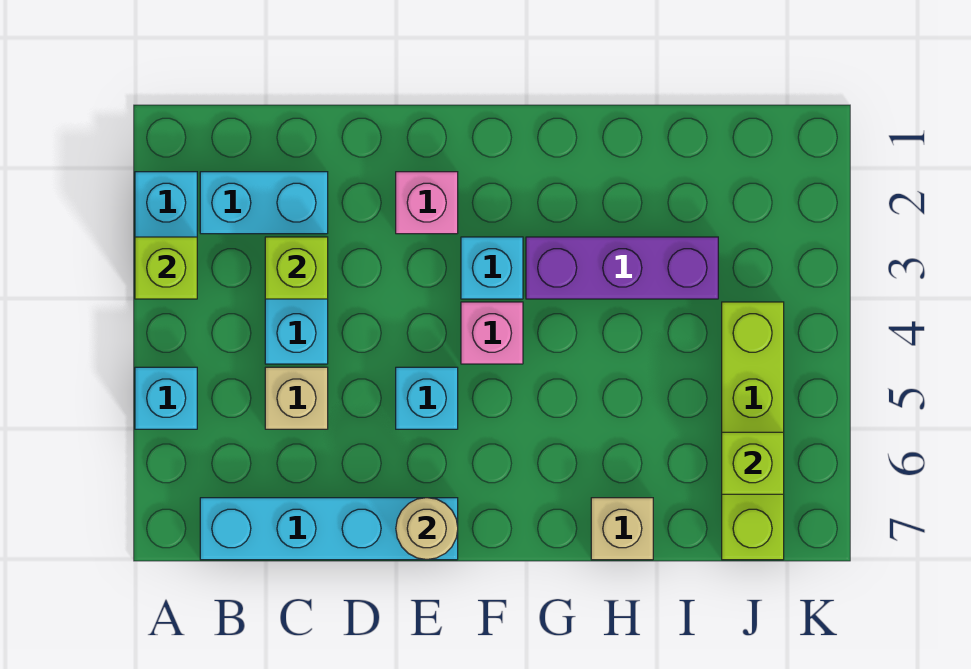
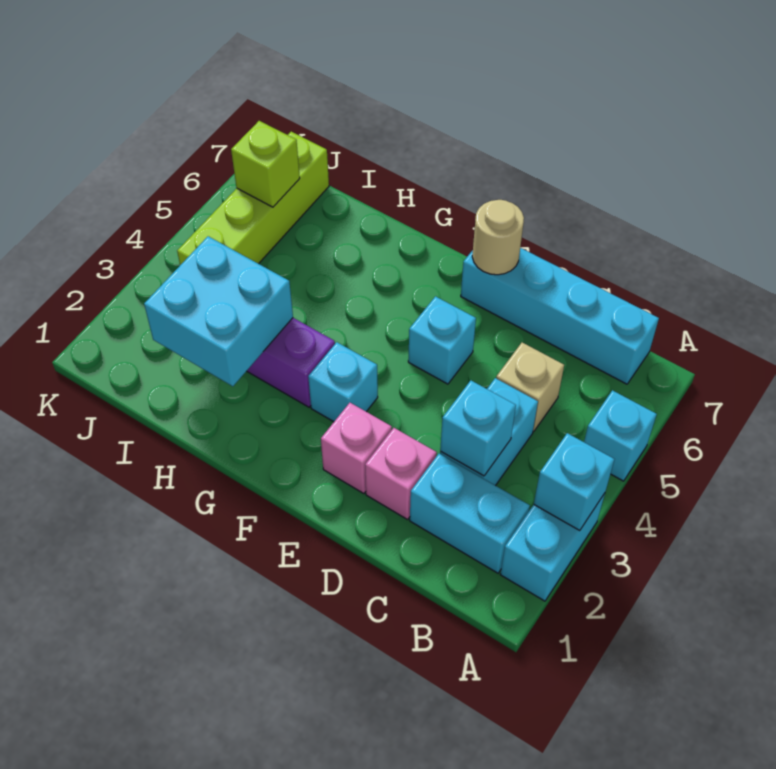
lime brick A3 level 2 -> cyan brick A3 level 2
lime brick C3 level 2 -> cyan brick C3 level 2
pink brick F4 level 1 -> pink brick D2 level 1
none -> cyan brick H2:I3 level 2
tan brick H7 level 1 -> none

